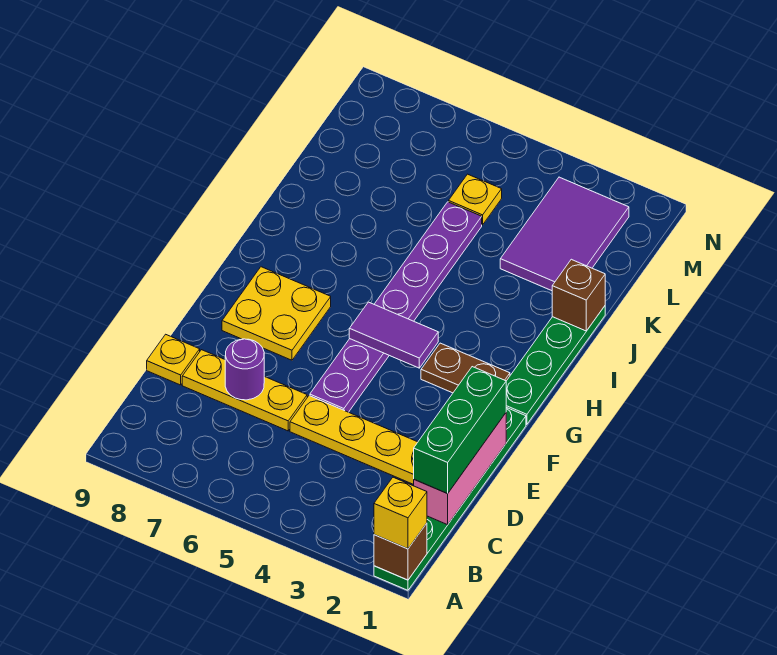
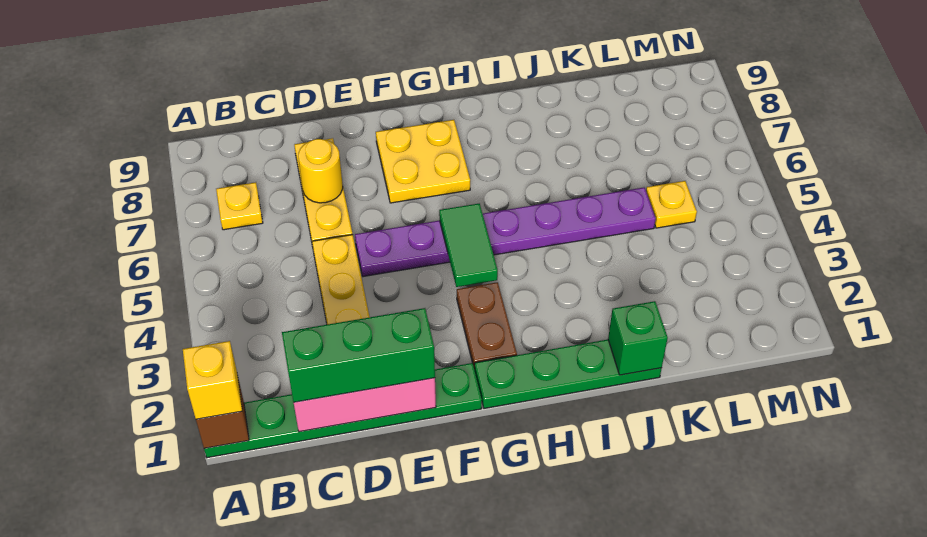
purple round brick D7 level 2 -> yellow round brick D7 level 2
yellow plate D9 level 1 -> yellow plate B7 level 1
purple tile G4:G5 level 2 -> green tile G4:G5 level 2
brown brick J1 level 2 -> green brick J1 level 2
purple tile K2:M3 level 1 -> none

